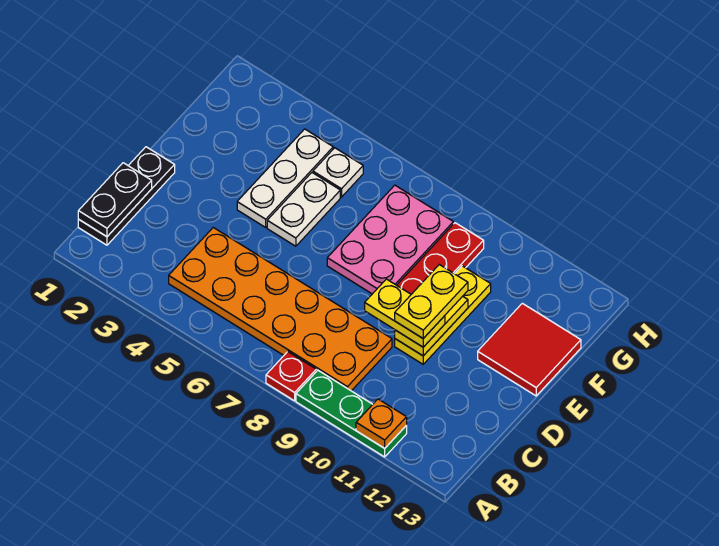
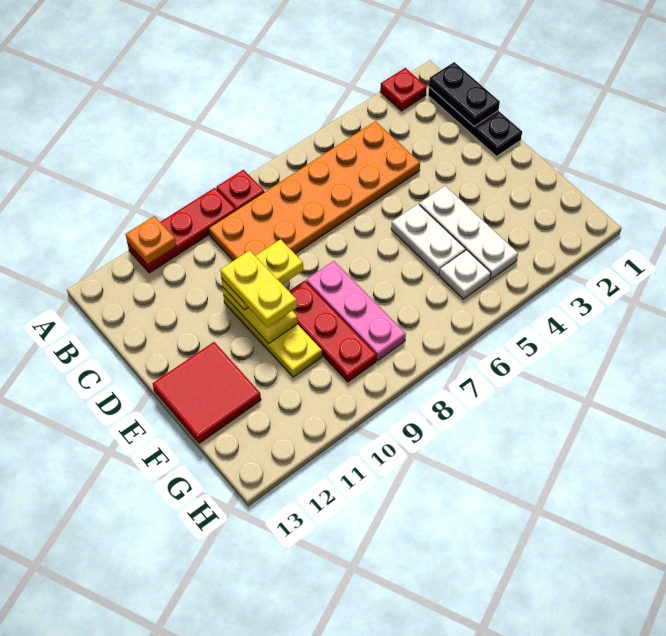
none -> red plate A2 level 1
green plate A9:A11 level 1 -> red plate A9:A11 level 1
pink plate E7:G8 level 1 -> pink plate E8:G8 level 1

